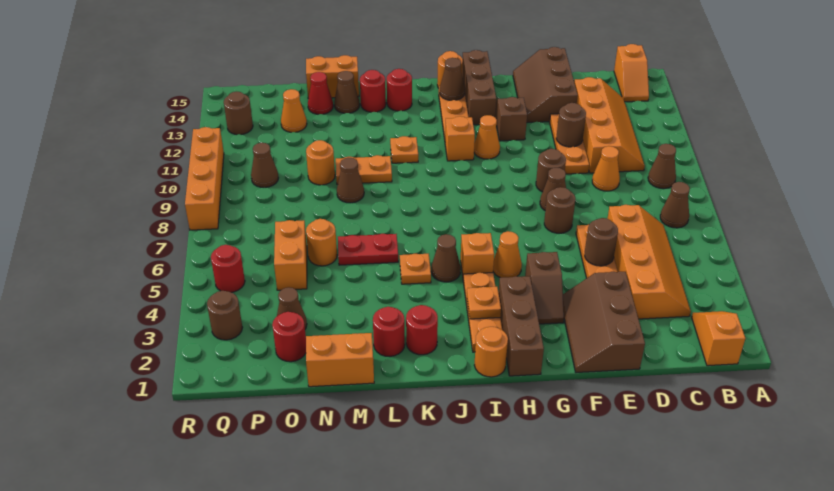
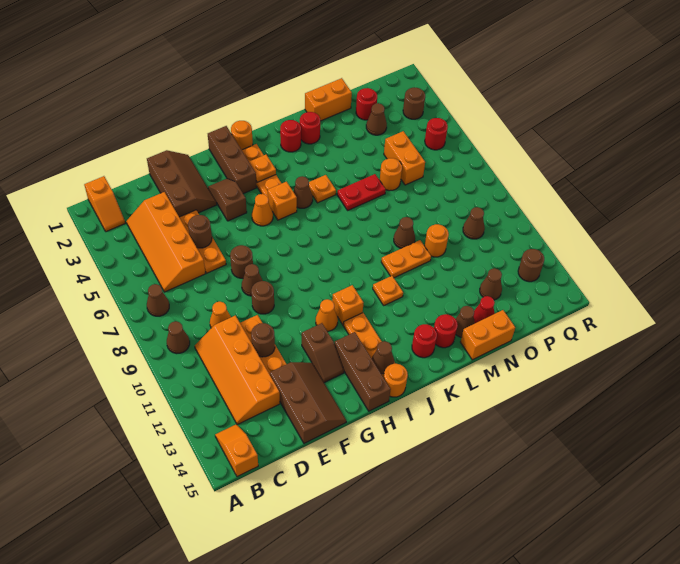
orange cone O13 level 1 -> brown cone O13 level 1
orange brick R8:R11 level 1 -> none

